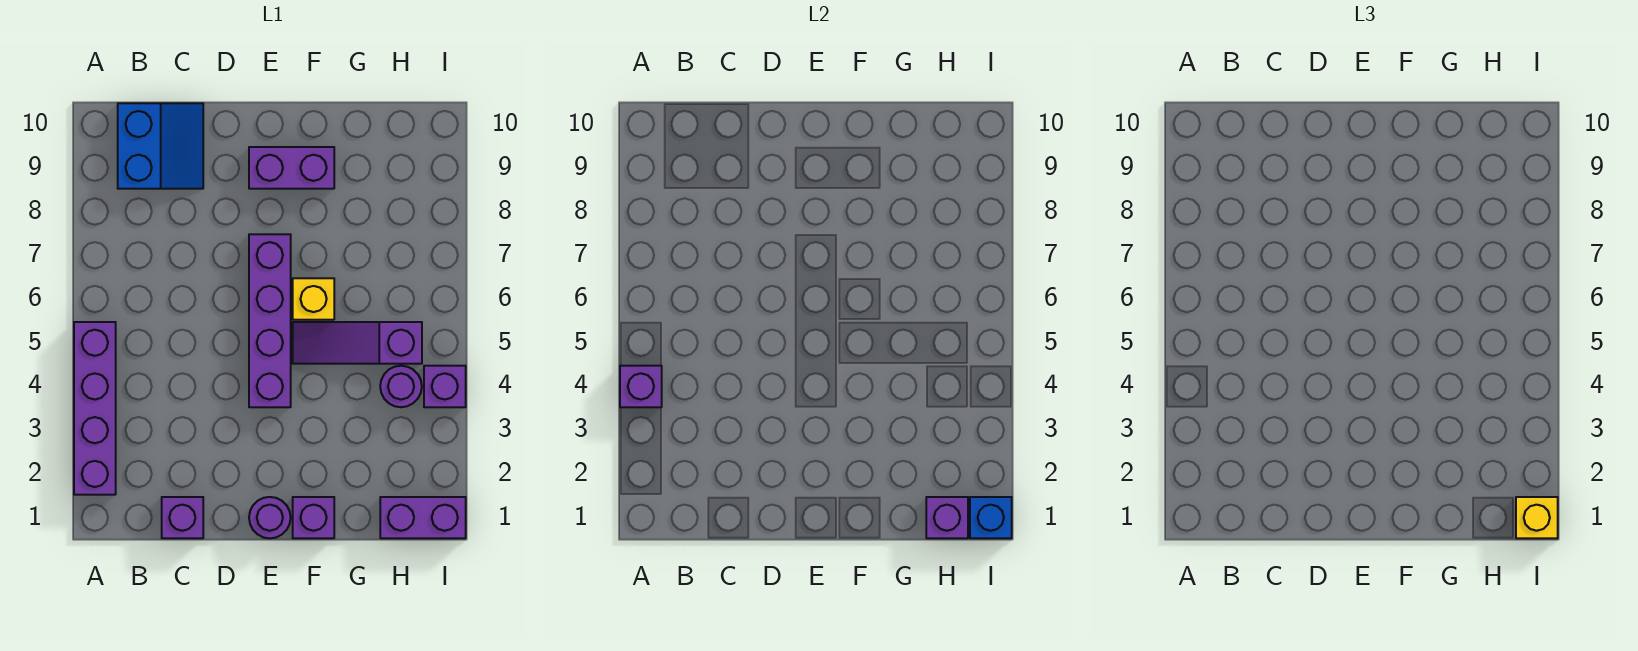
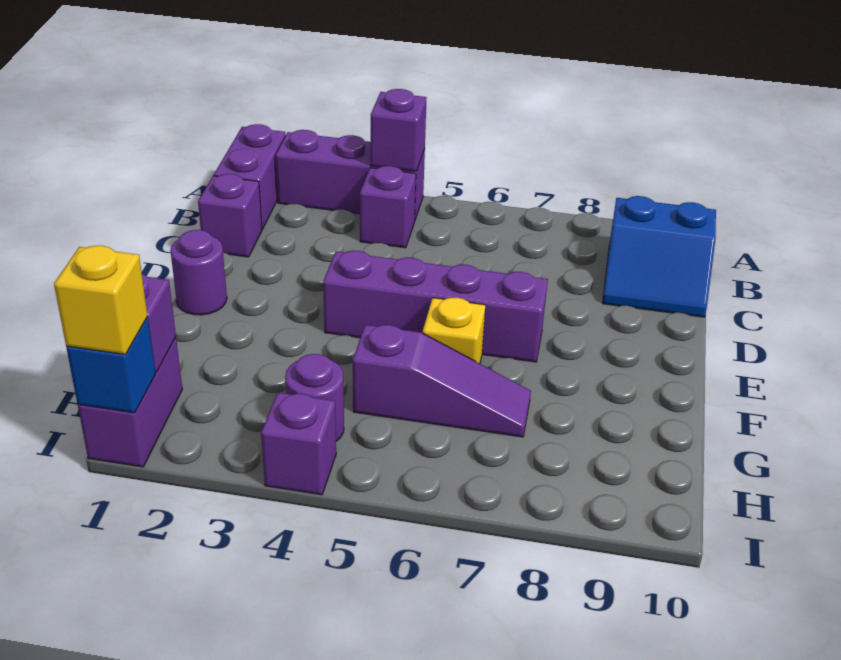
purple brick A2:A5 level 1 -> purple brick A2:A4 level 1
purple brick E9:F9 level 1 -> purple brick A1:B1 level 1
purple brick F1 level 1 -> purple brick B4 level 1
purple slope F5:H5 level 1 top H -> purple slope G5:G7 level 1 top 5

